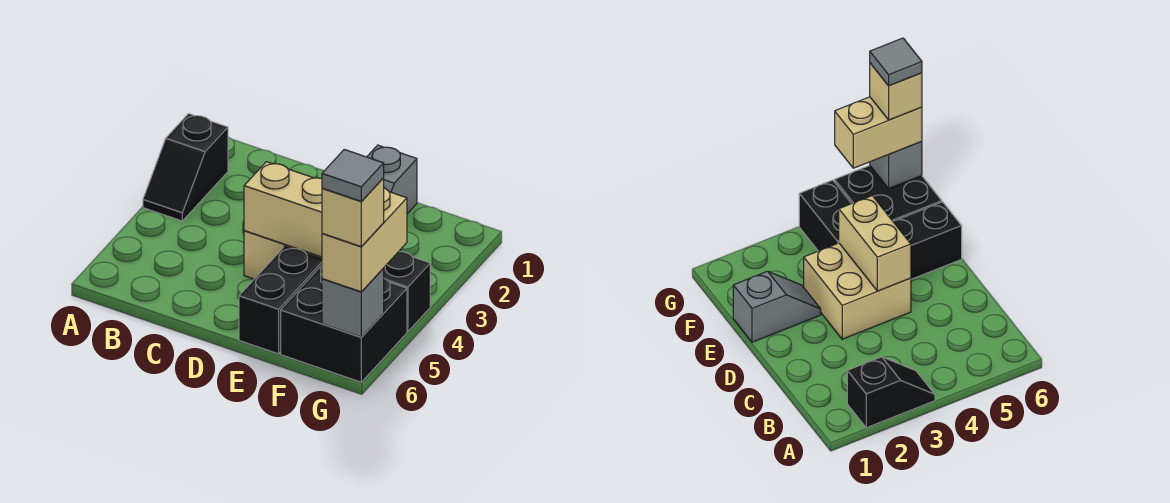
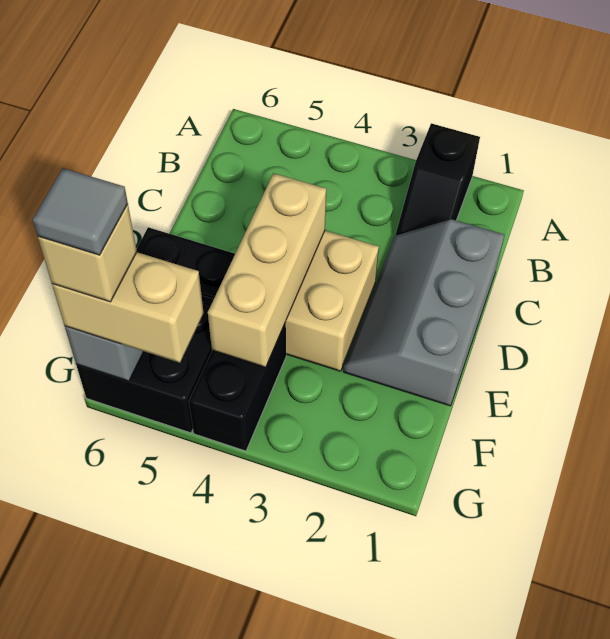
black slope A2:A3 level 1 top 2 -> black slope A2:B2 level 1 top A
tan brick D4:E4 level 2 -> tan brick D4:F4 level 2
grey slope E1:E2 level 1 top 1 -> grey slope C1:E2 level 1 top 1

